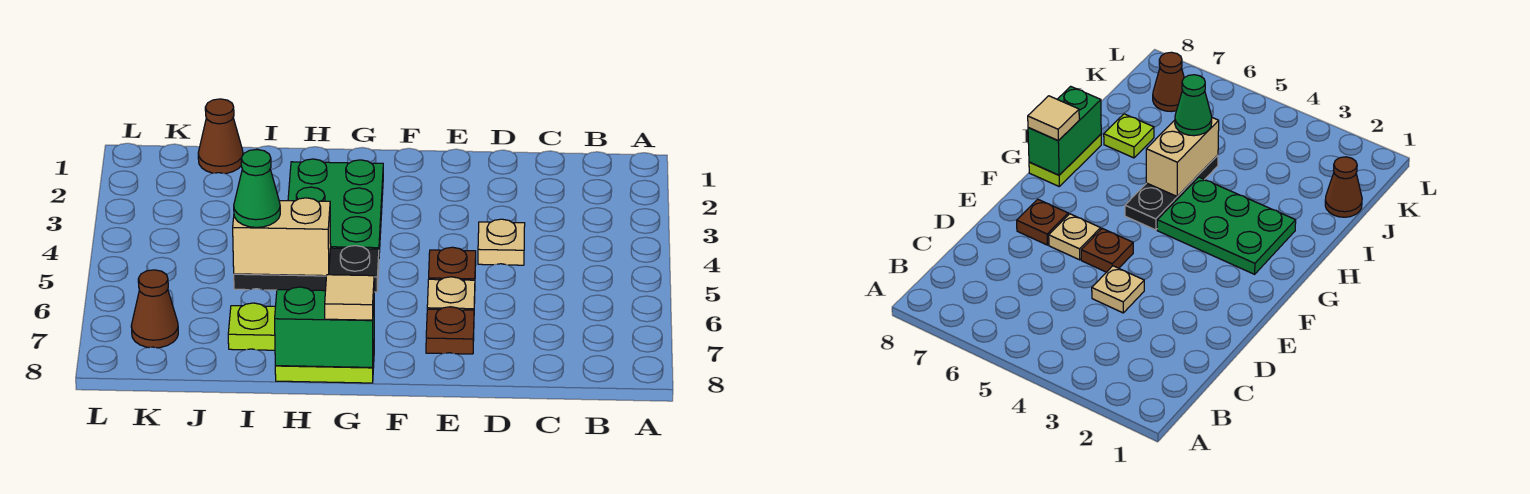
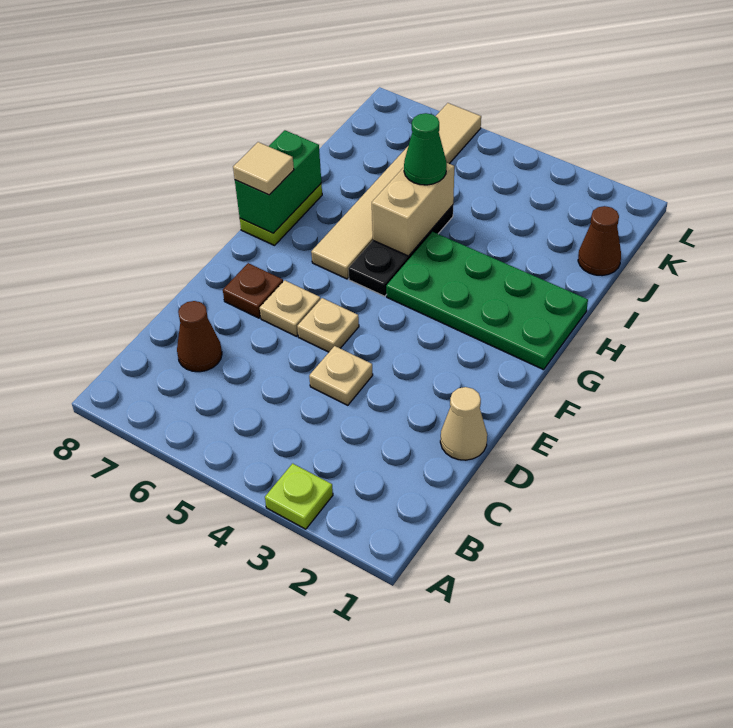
none -> tan cone D1 level 1
brown plate E5 level 1 -> tan plate E5 level 1
green plate G2:H4 level 1 -> green plate G1:H4 level 1
none -> tan tile G6:L6 level 1
lime plate I7 level 1 -> lime plate A3 level 1
brown cone K7 level 1 -> brown cone C7 level 1

